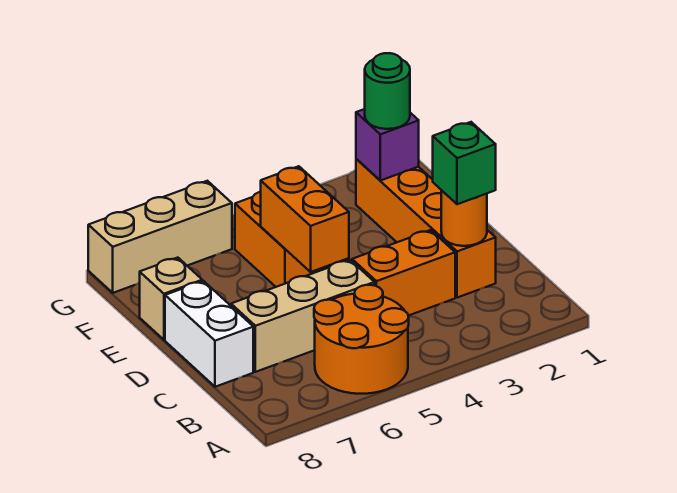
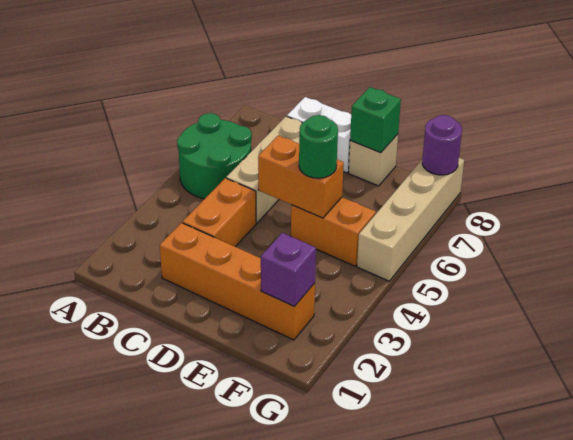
orange round brick A5:B6 level 1 -> green round brick A5:B6 level 1
orange round brick C2 level 2 -> none
green brick C2 level 3 -> green brick E8 level 2
green round brick F2 level 3 -> green round brick E5 level 3
tan brick G6:G8 level 1 -> tan brick G5:G8 level 1
none -> purple round brick G8 level 2

